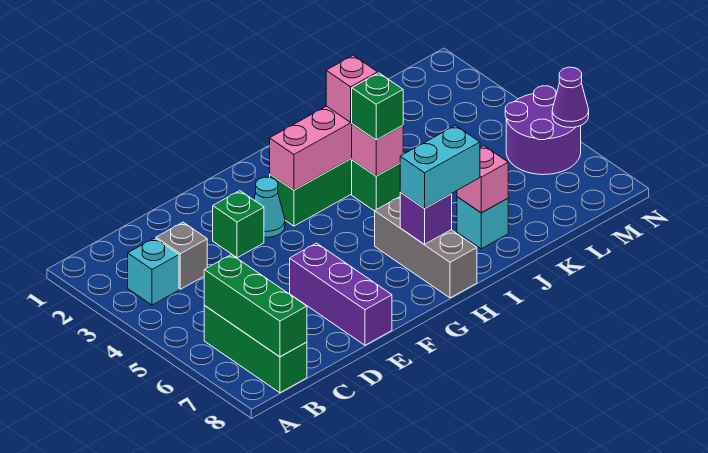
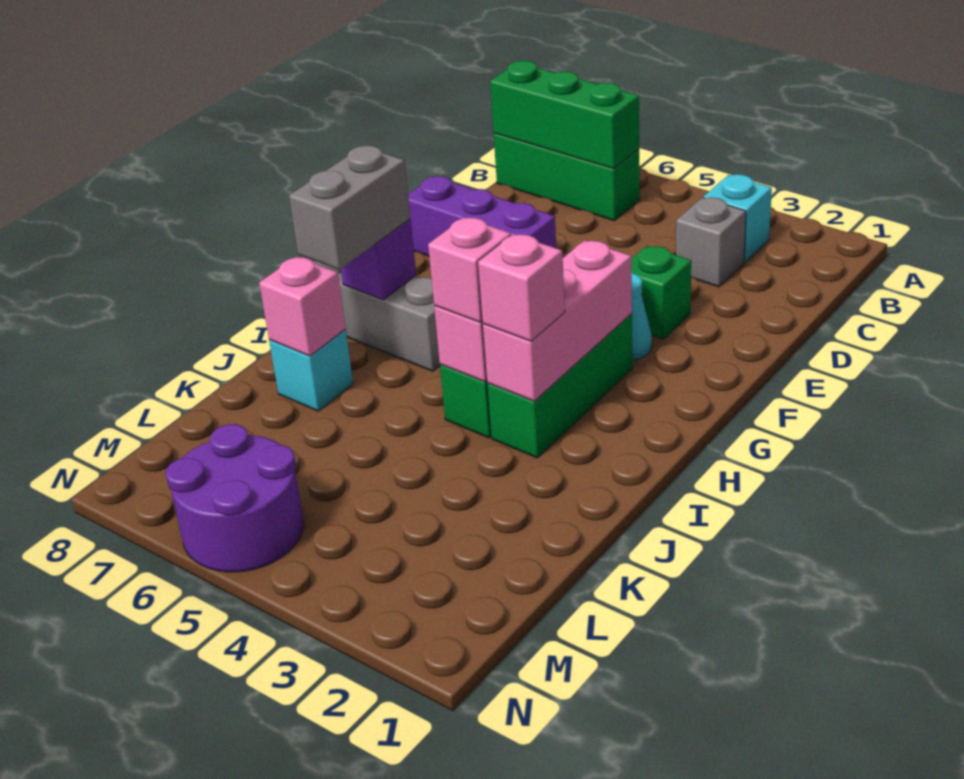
cyan brick H7:I7 level 3 -> grey brick H7:I7 level 3
green brick I4 level 3 -> pink brick I4 level 3
purple cone N6 level 2 -> none

